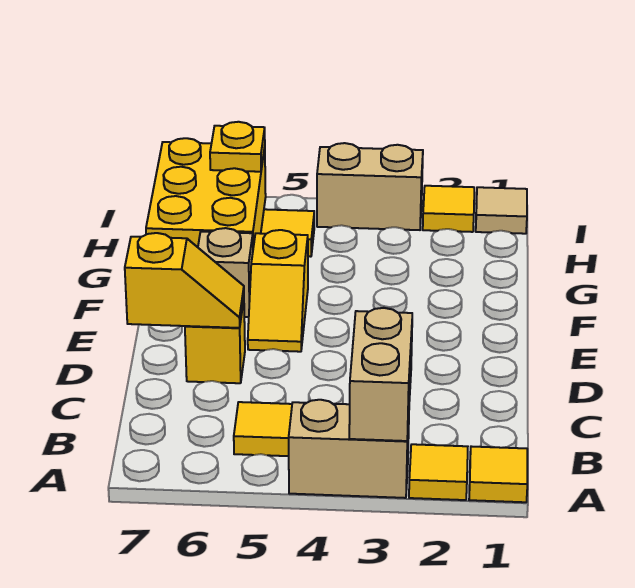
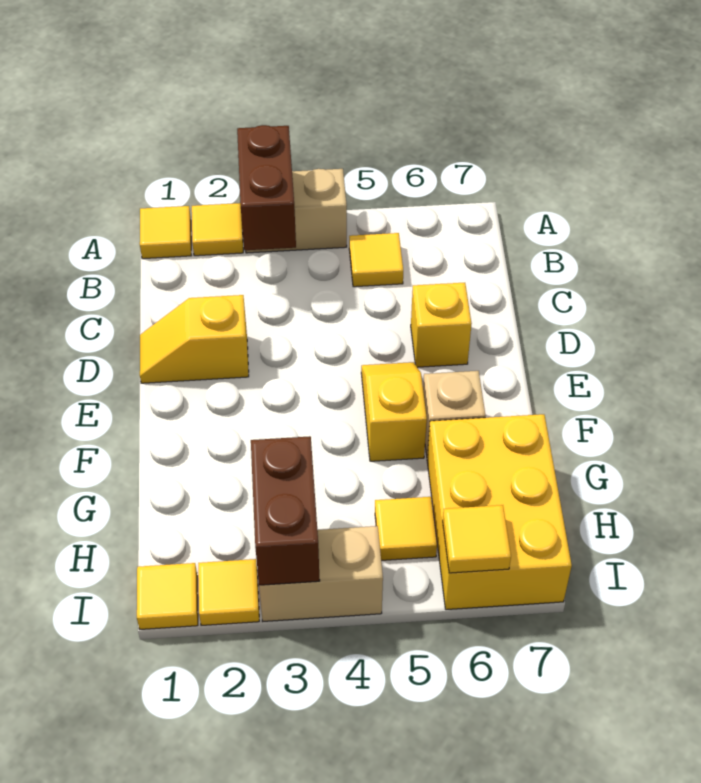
tan brick A3:B3 level 2 -> brown brick A3:B3 level 2
yellow slope D6:D7 level 2 top 7 -> yellow slope D1:D2 level 1 top 2
none -> brown brick H3:I3 level 2
tan tile I1 level 1 -> yellow tile I1 level 1
yellow plate I6 level 2 -> yellow tile I6 level 2

